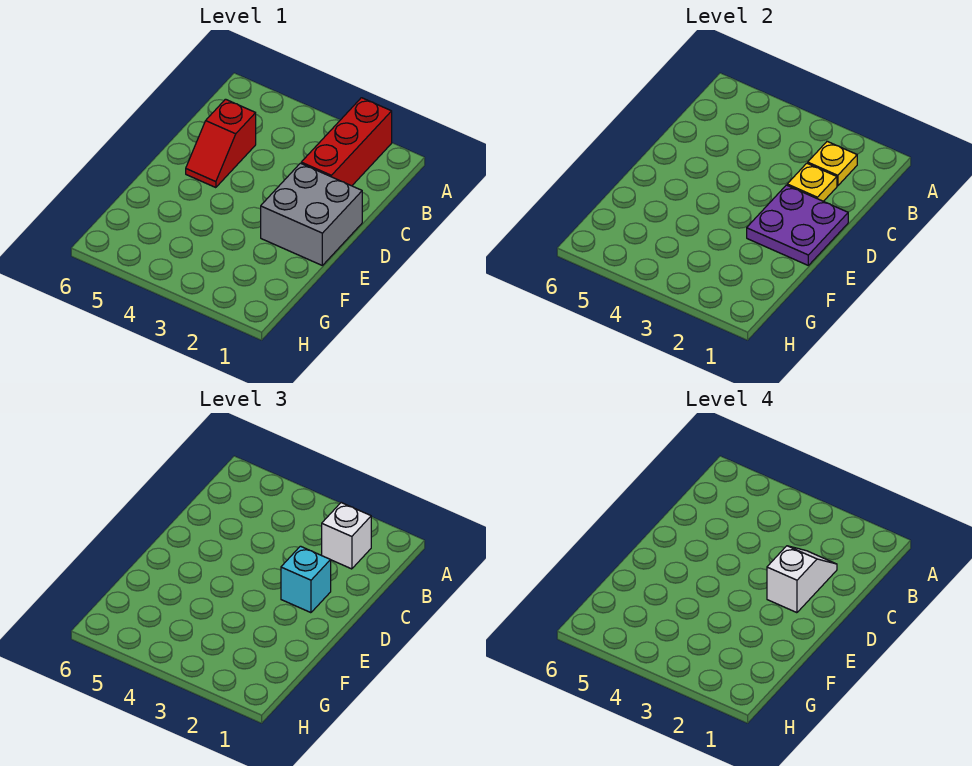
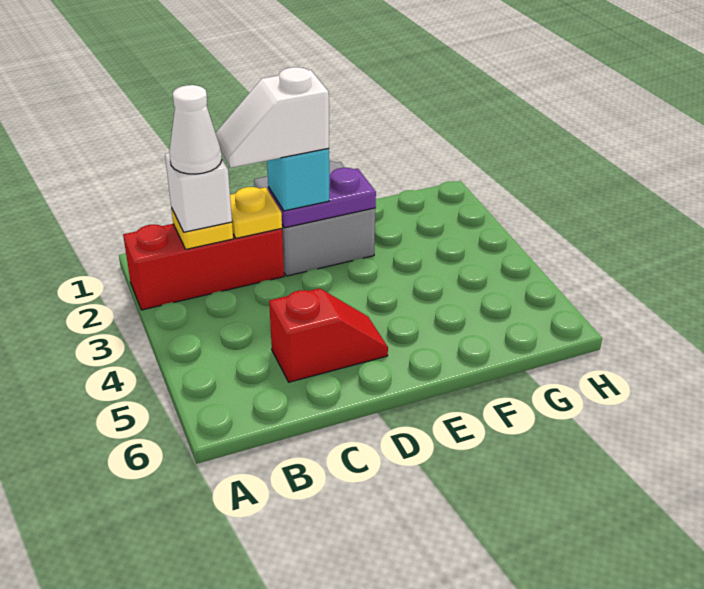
none -> white cone B2 level 4
purple plate D1:E2 level 2 -> purple plate D2:E2 level 2

